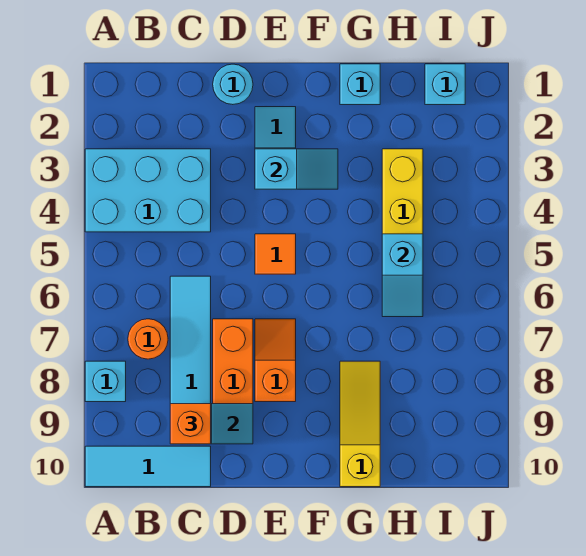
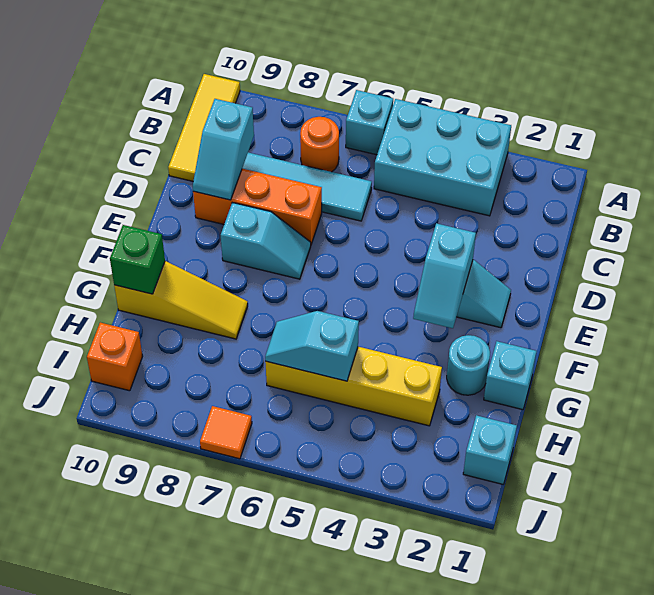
cyan brick A3:C4 level 1 -> cyan brick A3:B5 level 1
cyan brick A8 level 1 -> cyan brick A6 level 1
cyan tile A10:C10 level 1 -> yellow tile A10:C10 level 1
orange brick C9 level 3 -> orange brick I10 level 1
cyan round brick D1 level 1 -> cyan round brick G2 level 1
orange tile E5 level 1 -> orange tile J7 level 1
orange slope E7:E8 level 1 top 8 -> cyan slope E7:E8 level 1 top 8
none -> green brick G10 level 2

